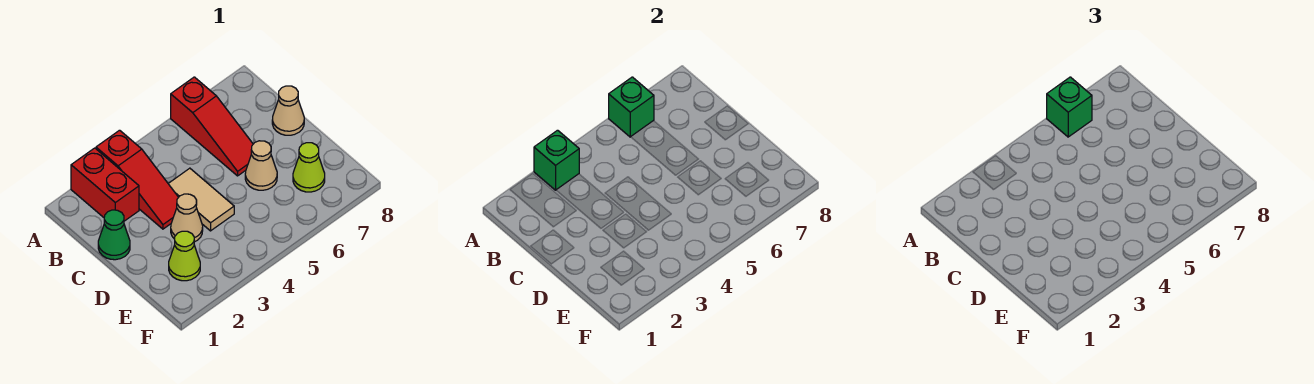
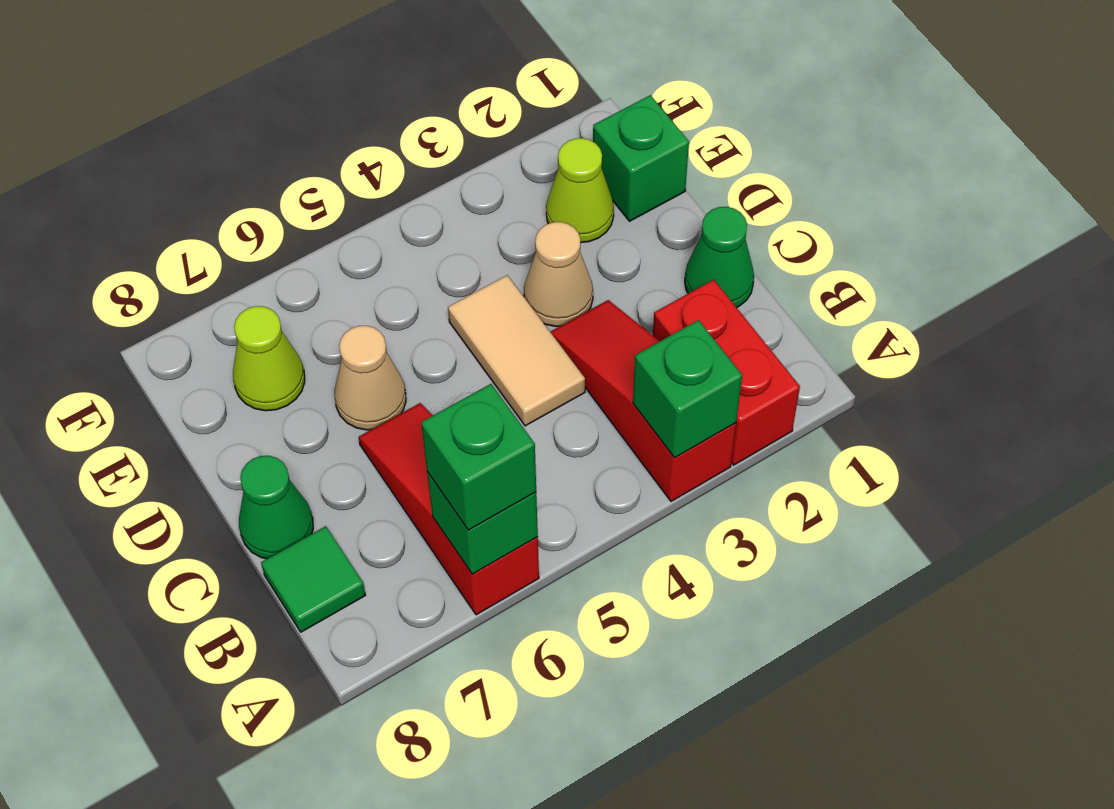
none -> green tile B8 level 1
tan cone C8 level 1 -> green cone C8 level 1
none -> green brick E1 level 1

